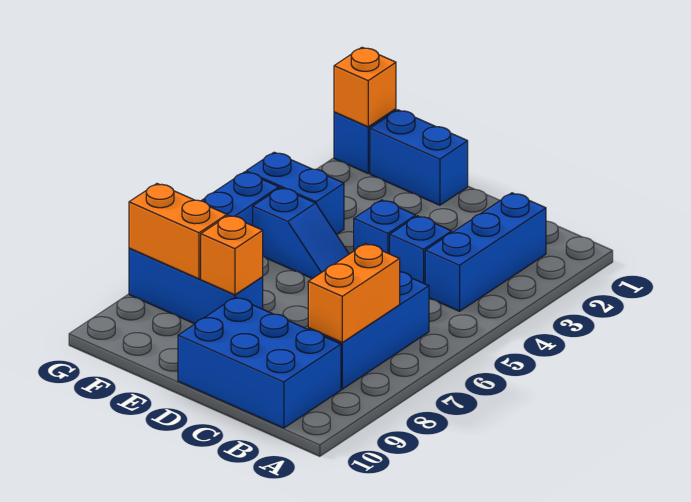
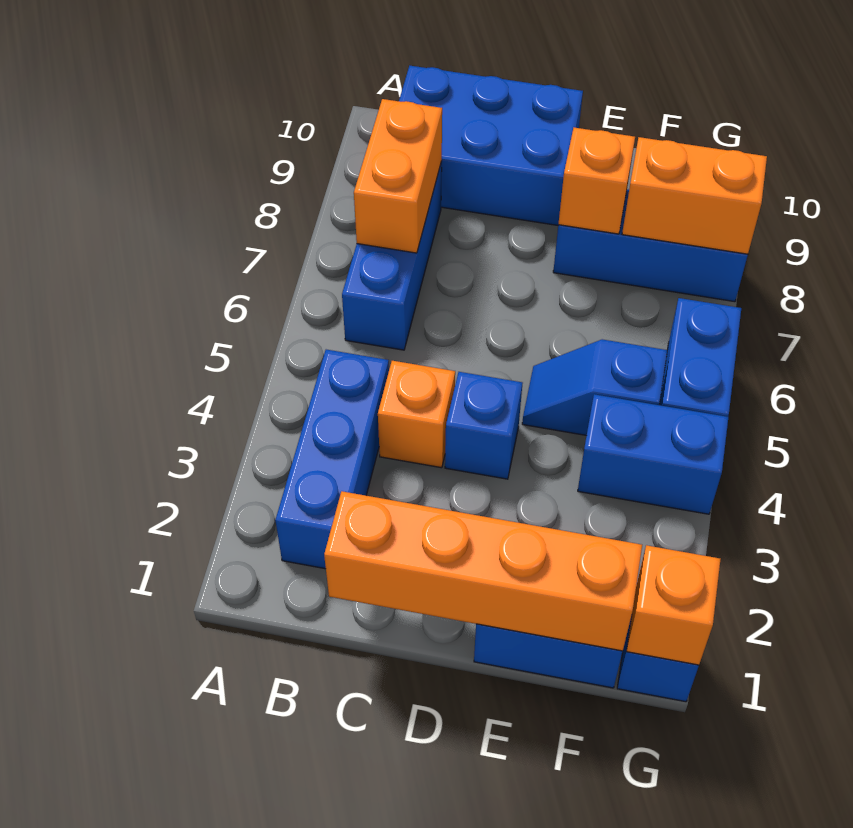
none -> orange brick C1:F1 level 2
blue brick C4 level 1 -> orange brick C4 level 1

